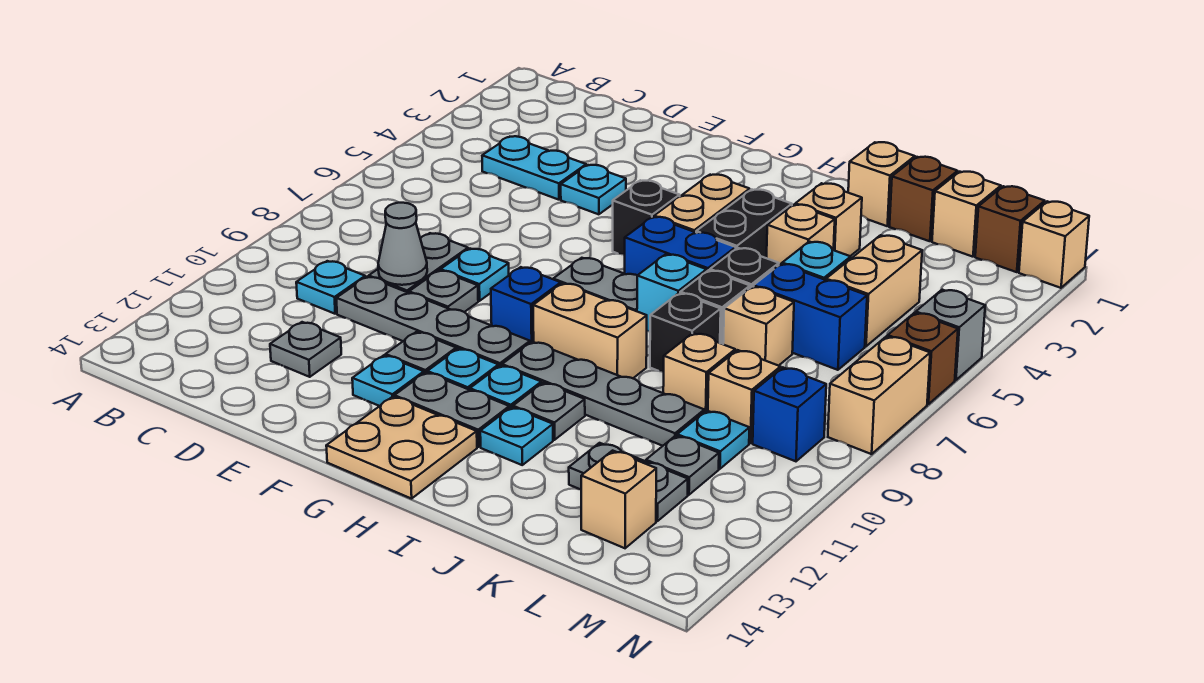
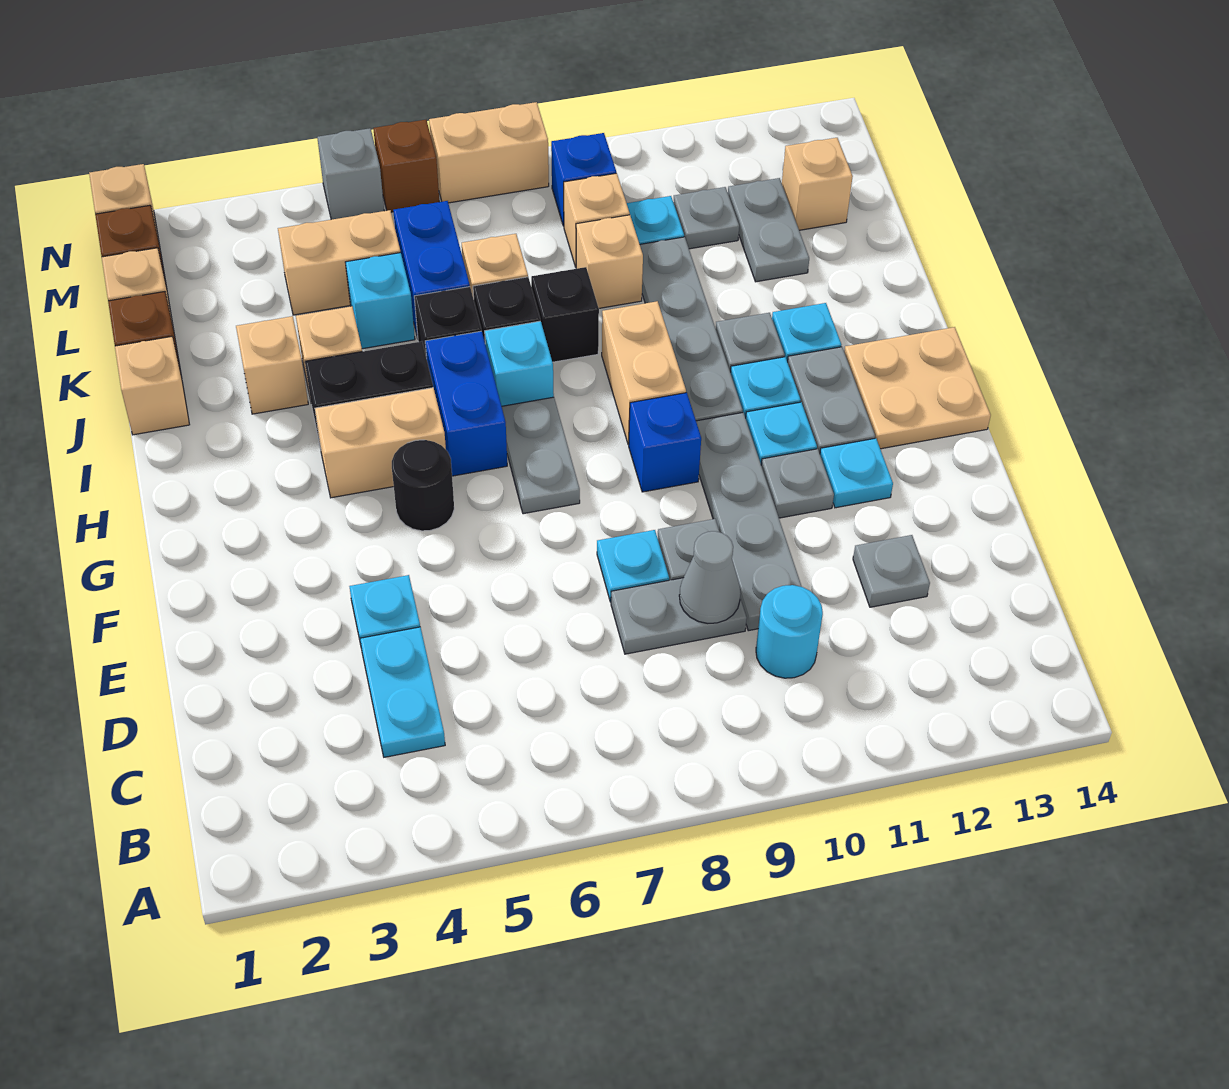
cyan plate C10 level 1 -> cyan round brick C10 level 1
black brick G5 level 1 -> black round brick G5 level 1

